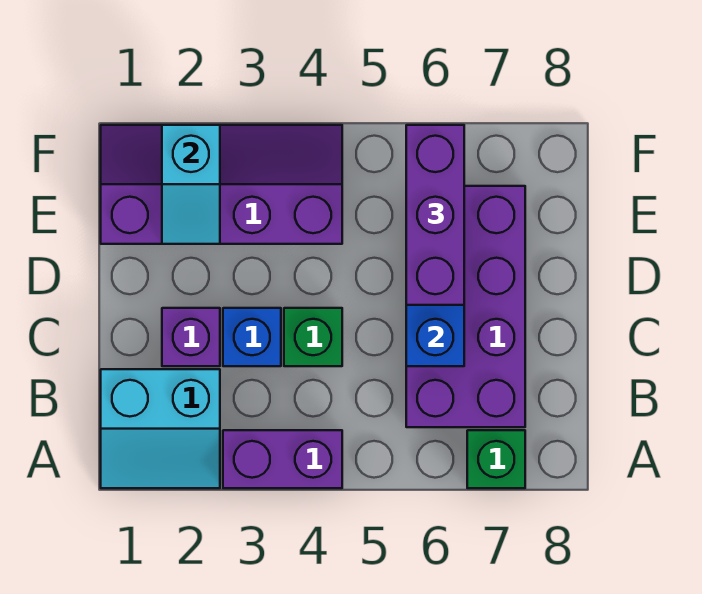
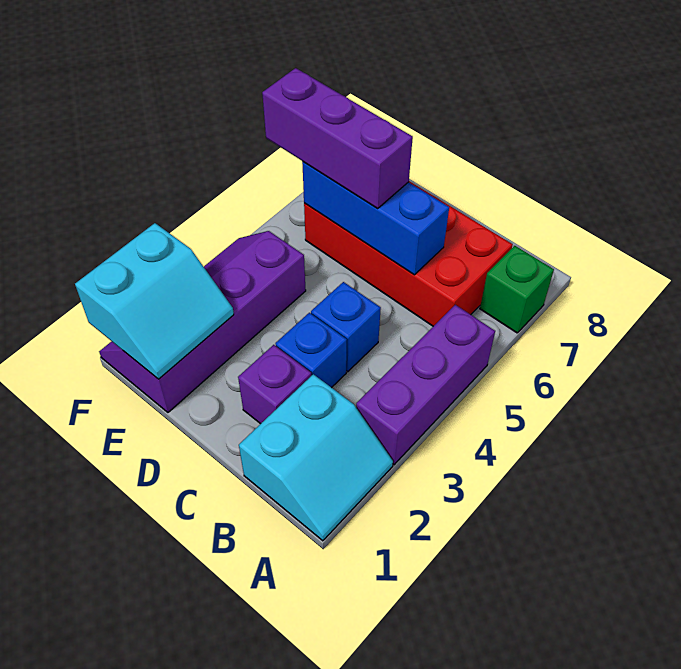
purple brick A3:A4 level 1 -> purple brick A3:A5 level 1
purple brick B6:E7 level 1 -> red brick B6:E7 level 1
green brick C4 level 1 -> blue brick C4 level 1
cyan slope E2:F2 level 2 top F -> cyan slope E1:F2 level 2 top F

